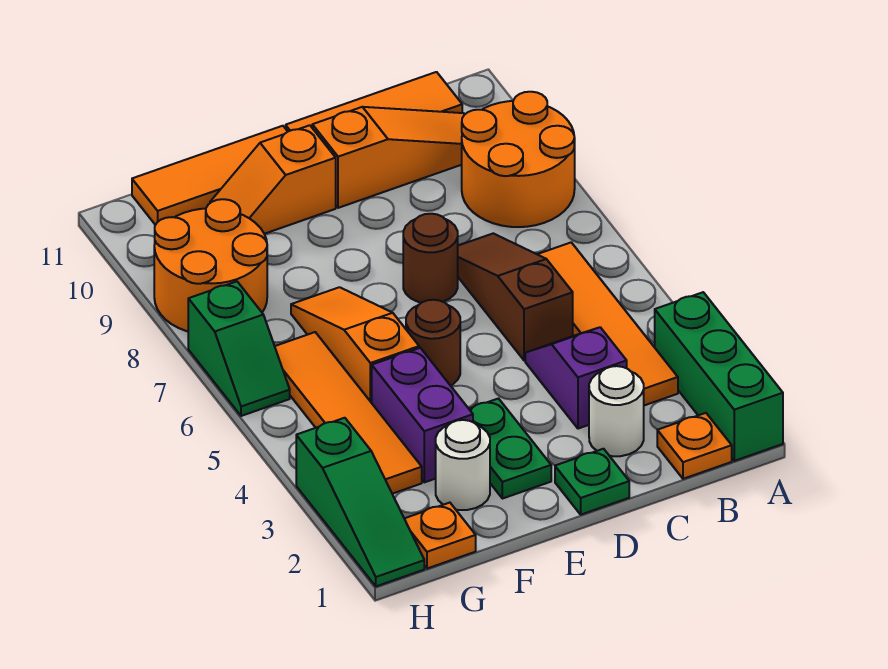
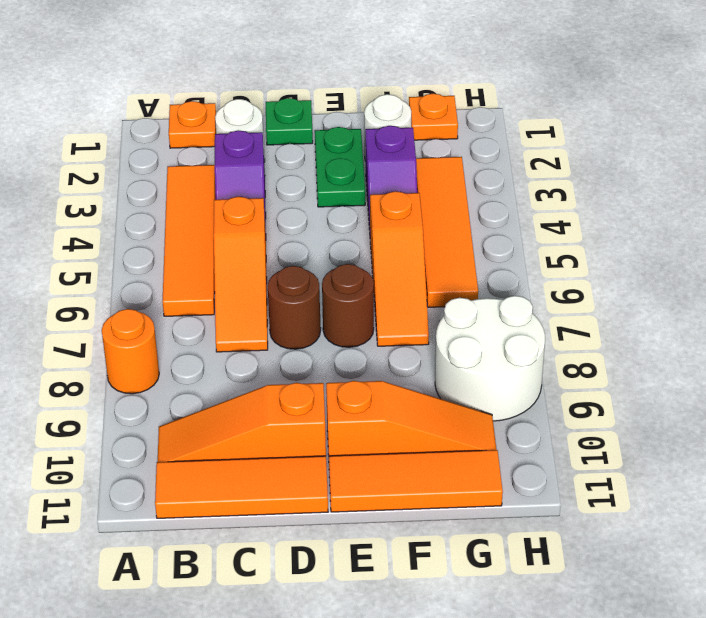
green brick A1:A3 level 1 -> none
orange round brick A8:B9 level 1 -> orange round brick A8 level 1
brown slope C5:C7 level 1 top 5 -> orange slope C5:C7 level 1 top 5
brown round brick E5 level 1 -> brown round brick E7 level 1
orange slope E10:F10 level 1 top E -> orange slope E10:G10 level 1 top E
purple brick F3:F4 level 1 -> purple slope F3:F4 level 1 top 3
orange round brick G8:H9 level 1 -> white round brick G8:H9 level 1
green slope H1:H3 level 1 top 3 -> none
green slope H6:H7 level 1 top 7 -> none

